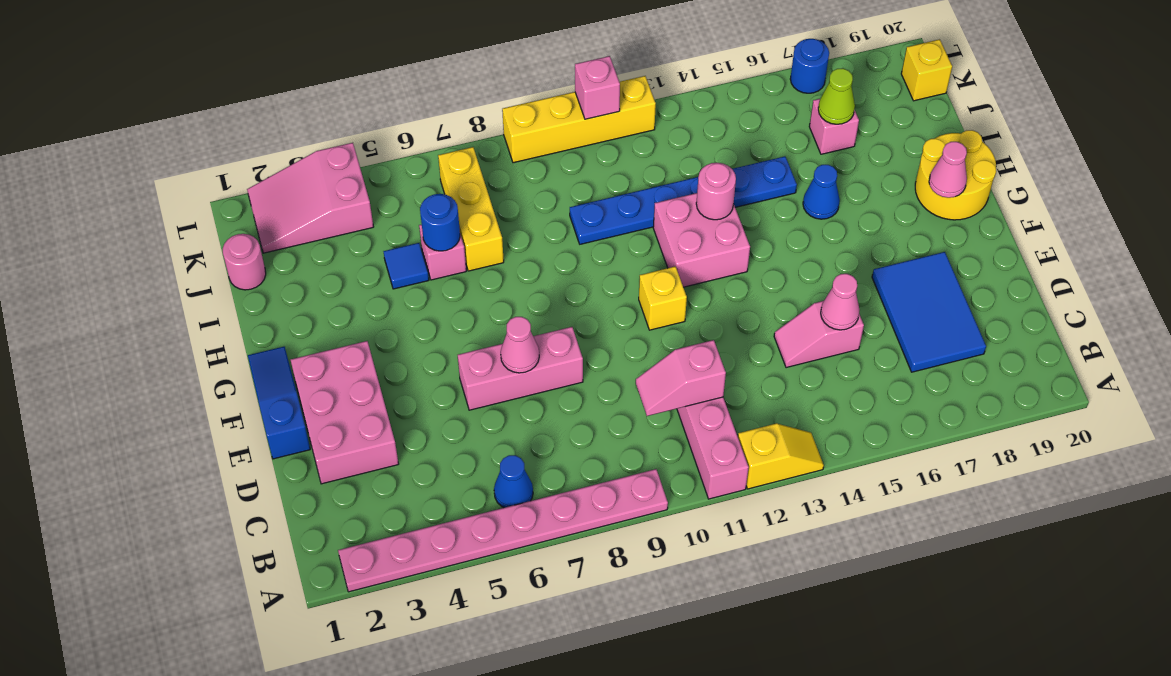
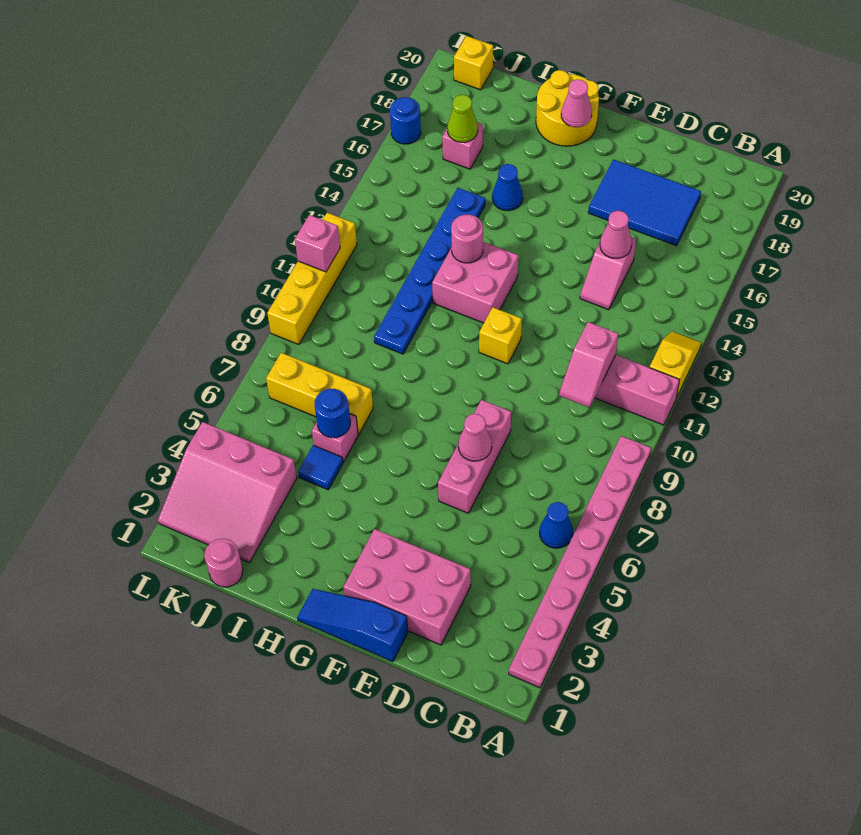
pink slope K2:L4 level 1 top 4 -> pink slope J2:L4 level 1 top 4

